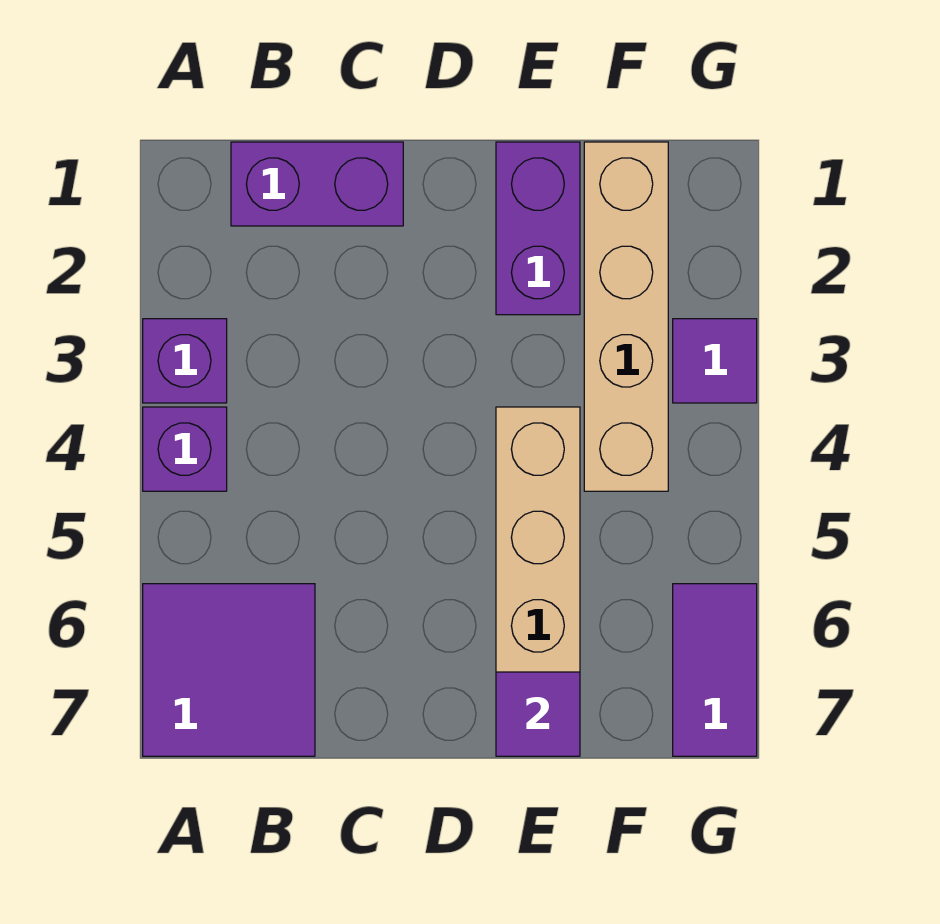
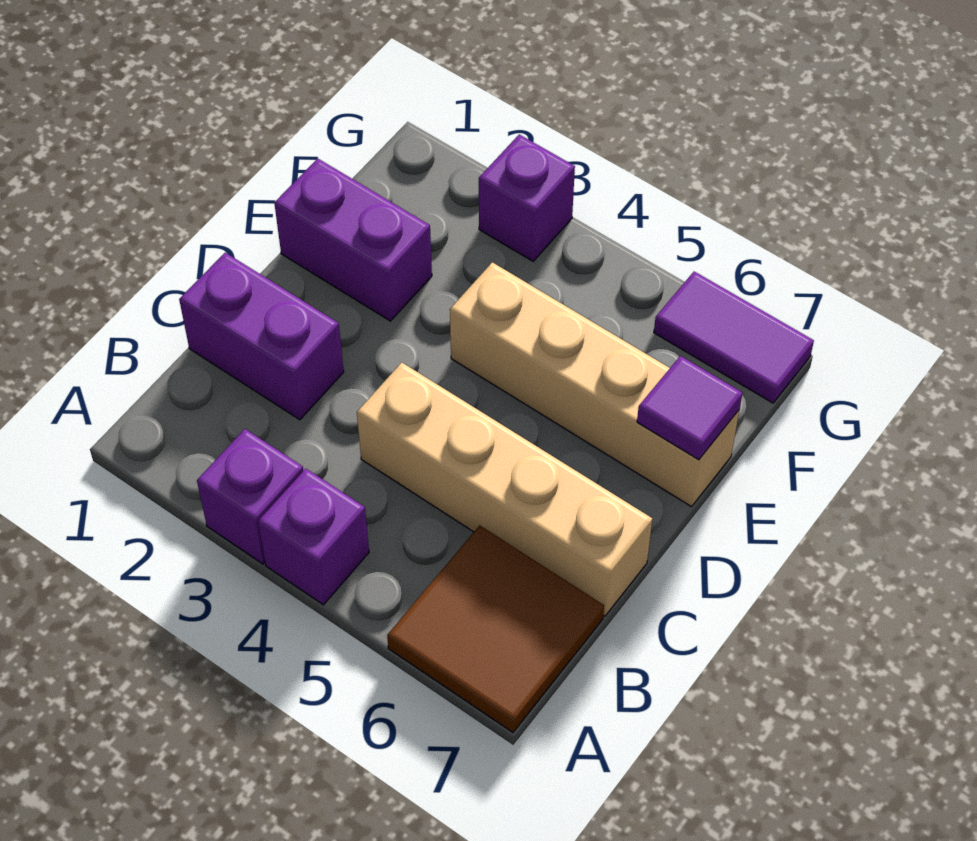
purple tile A6:B7 level 1 -> brown tile A6:B7 level 1
purple brick B1:C1 level 1 -> purple brick C1:C2 level 1
tan brick F1:F4 level 1 -> tan brick C4:C7 level 1
purple tile G3 level 1 -> purple brick G3 level 1

